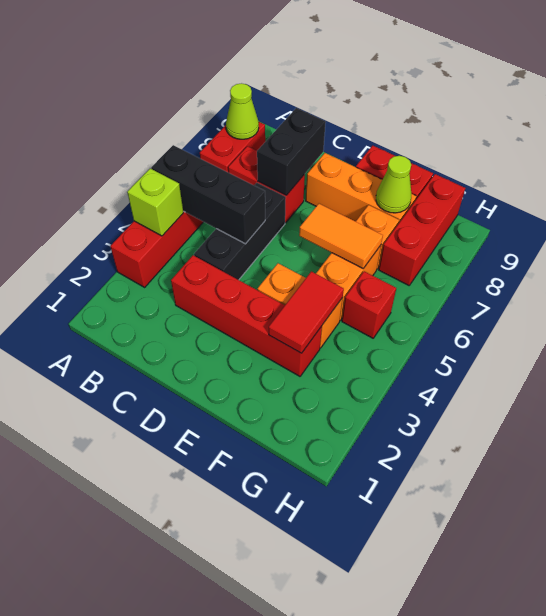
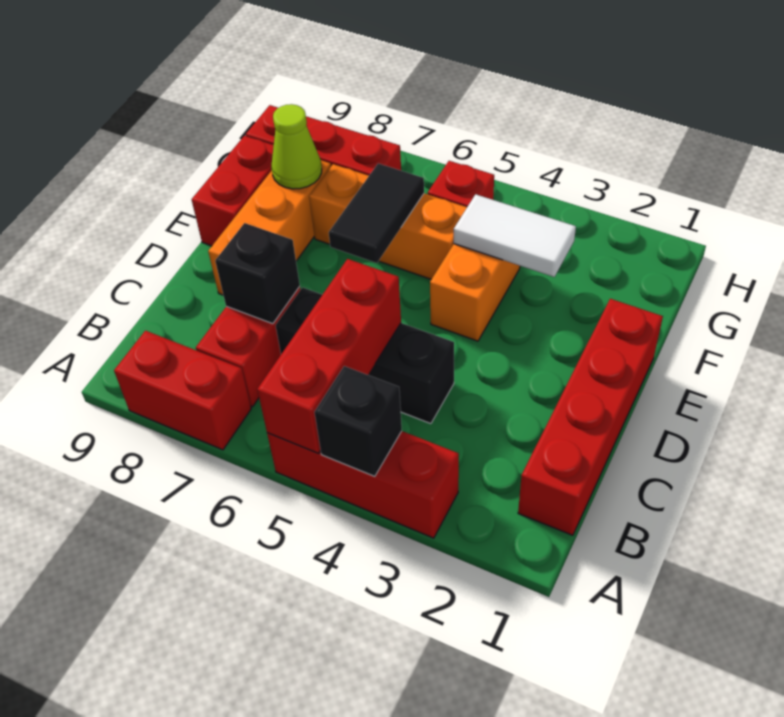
lime brick A4 level 2 -> black brick A4 level 2
black brick A5:C5 level 2 -> red brick A5:C5 level 2
lime cone A8 level 2 -> none
red brick C3:F3 level 1 -> red brick B1:E1 level 1
black brick C7:C8 level 2 -> black brick C7 level 2
orange tile E6:F6 level 2 -> black tile E6:F6 level 2
red tile F3:F4 level 2 -> white tile F3:F4 level 2

